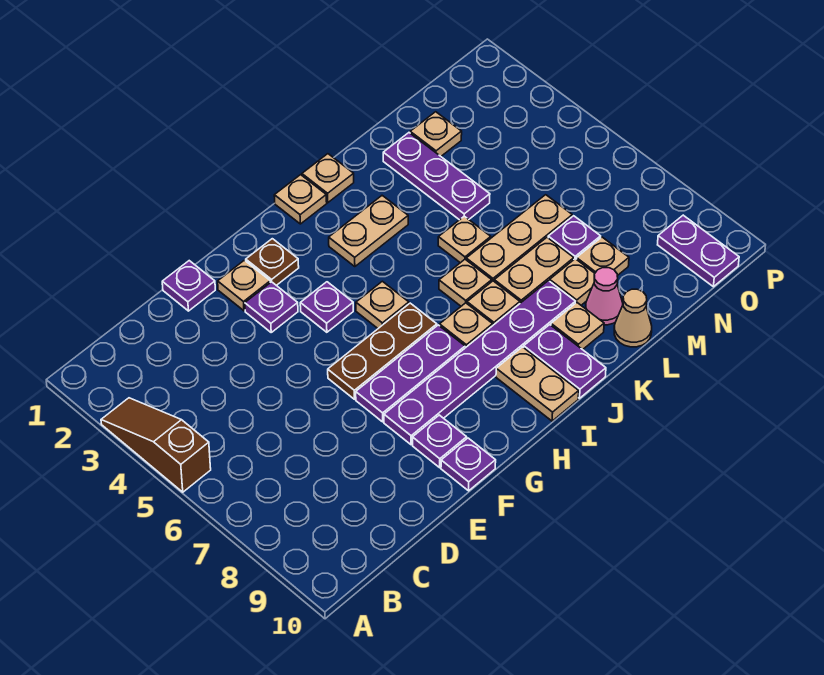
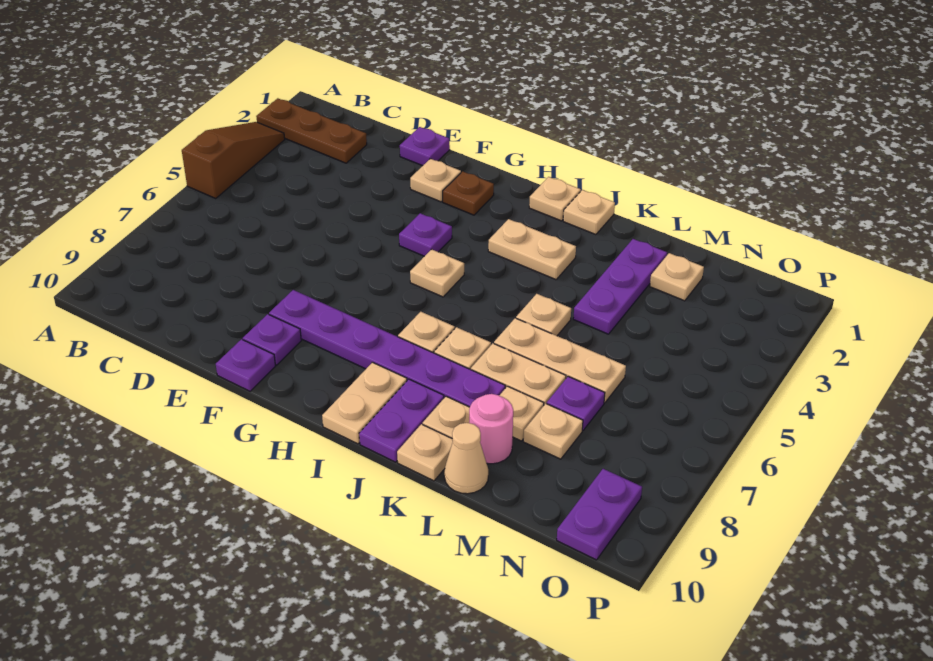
purple plate F3 level 1 -> none
brown plate F6:H6 level 1 -> brown plate A2:C2 level 1
purple plate F7:H7 level 1 -> none
tan plate J6 level 1 -> tan plate K10 level 1
pink cone L9 level 1 -> pink round brick L9 level 1

